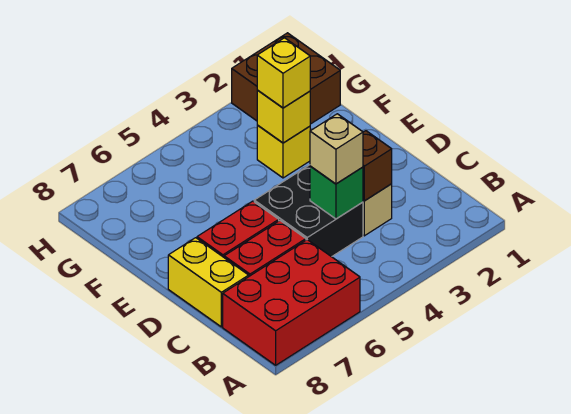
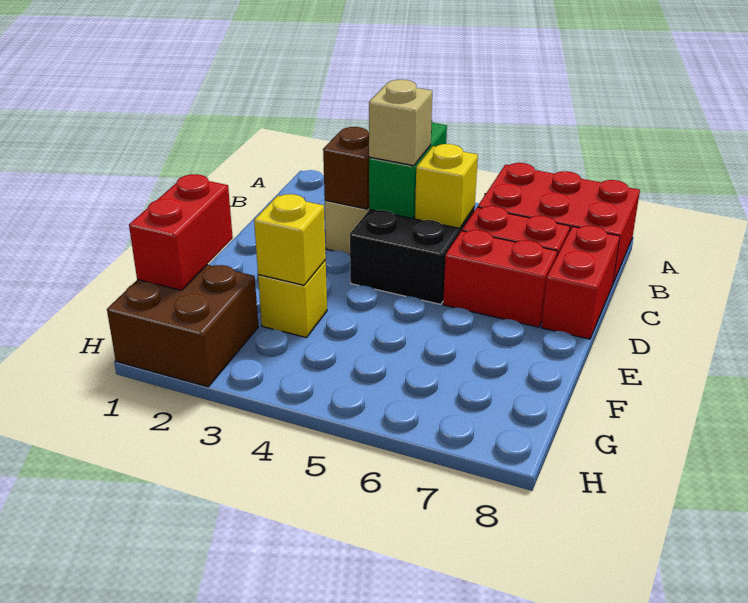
green brick C4 level 2 -> green brick B4:C4 level 2
yellow brick C8:D8 level 1 -> red brick C8:D8 level 1
none -> red brick F1:G1 level 2
yellow brick F3 level 3 -> yellow brick C5 level 2

